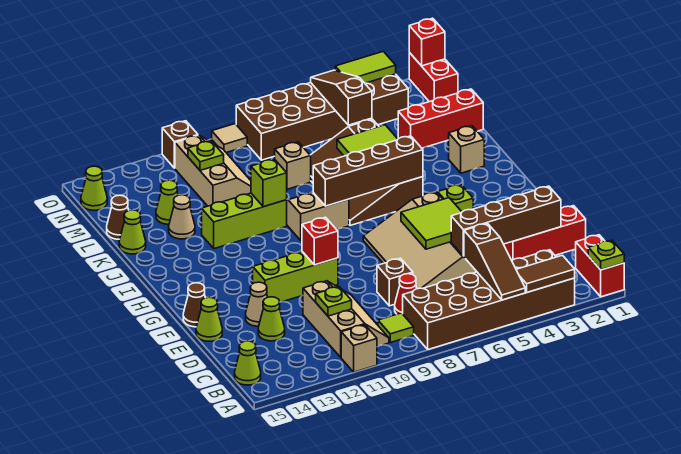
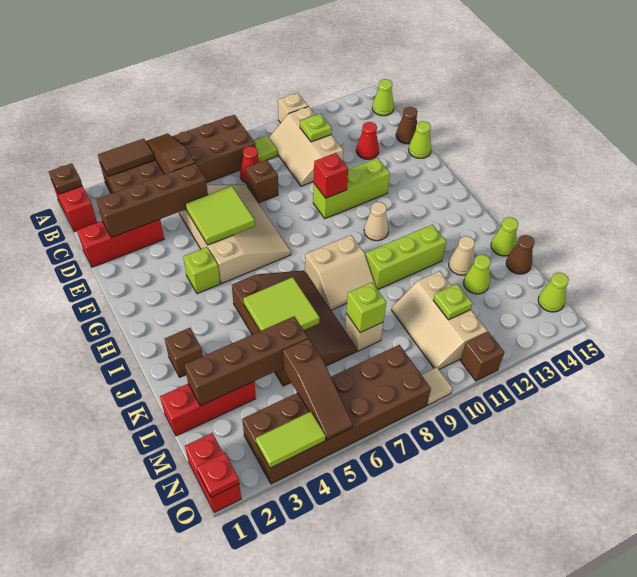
lime plate A1 level 2 -> brown plate A1 level 2
lime cone D13 level 1 -> red cone D13 level 1
tan cone E13 level 1 -> tan cone H11 level 1
brown cone F15 level 1 -> brown cone D15 level 1
brown brick I5:I8 level 2 -> brown brick L2:L5 level 2
tan brick J2 level 1 -> brown brick J2 level 1
lime brick J10 level 2 -> lime brick L8 level 2
red brick O1 level 2 -> red plate O1 level 2

